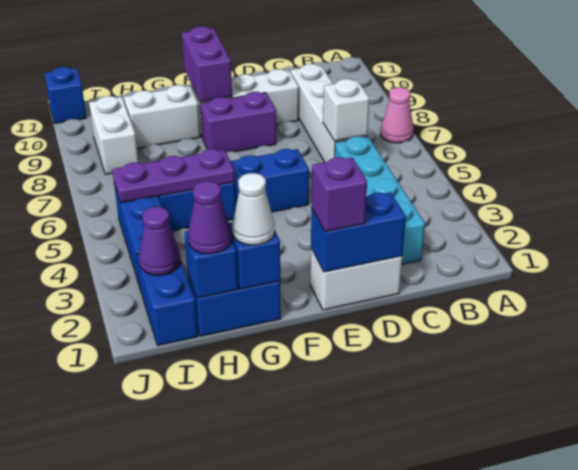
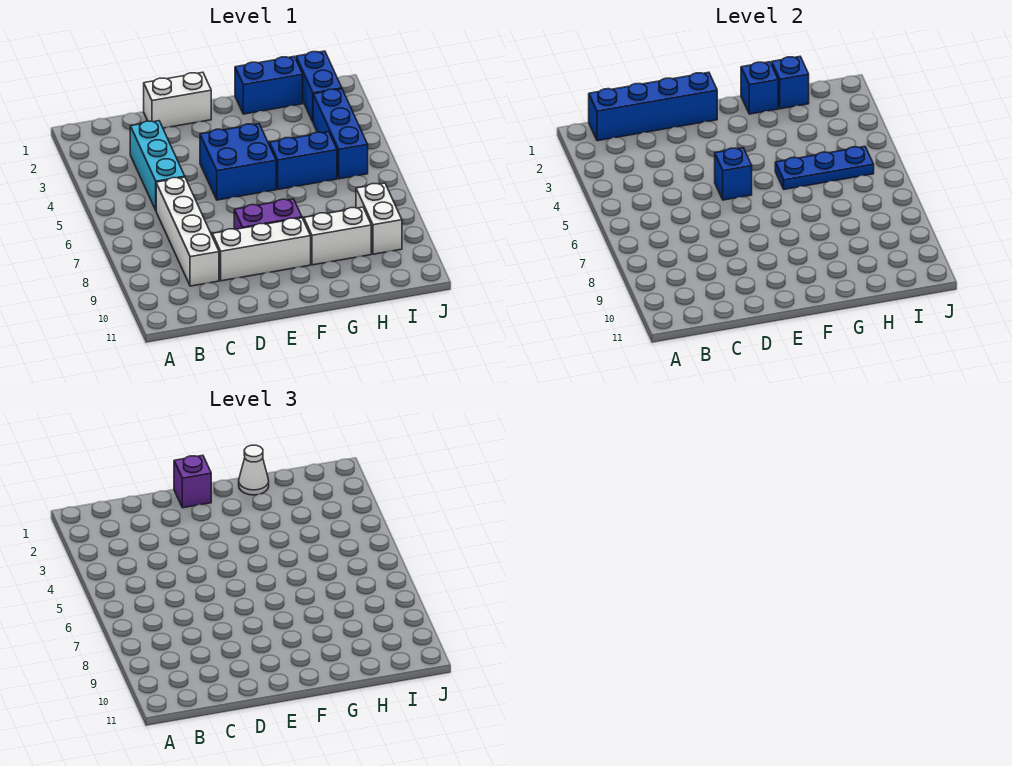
pink cone A7 level 1 -> none
cyan brick C2:C5 level 1 -> cyan brick C3:C5 level 1
white brick C6 level 2 -> none
blue brick D1:E1 level 2 -> blue brick B1:E1 level 2
blue brick E5:F5 level 1 -> blue brick E4:F5 level 1
purple brick F9:F10 level 2 -> none
purple plate G5:I5 level 2 -> blue plate G5:I5 level 2
purple cone H1 level 3 -> none
purple cone I2 level 2 -> none
blue brick J11 level 1 -> blue brick E5 level 2

